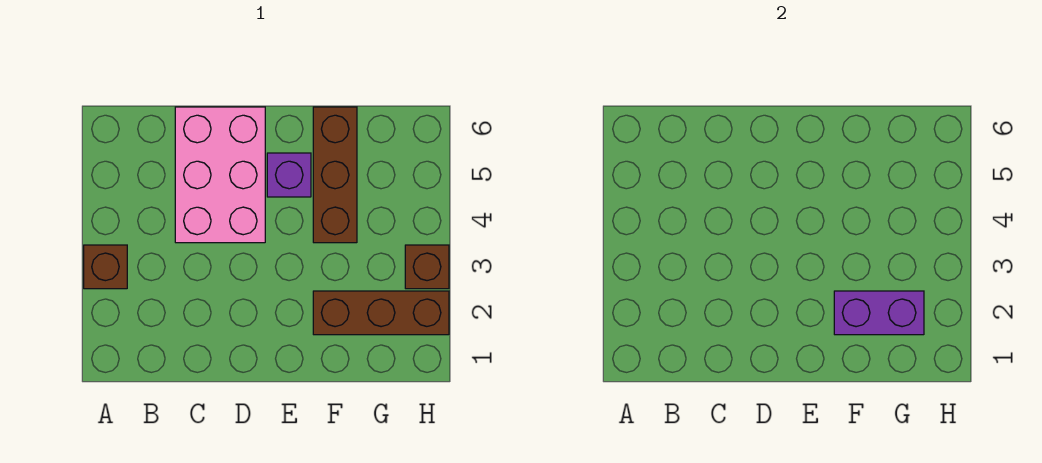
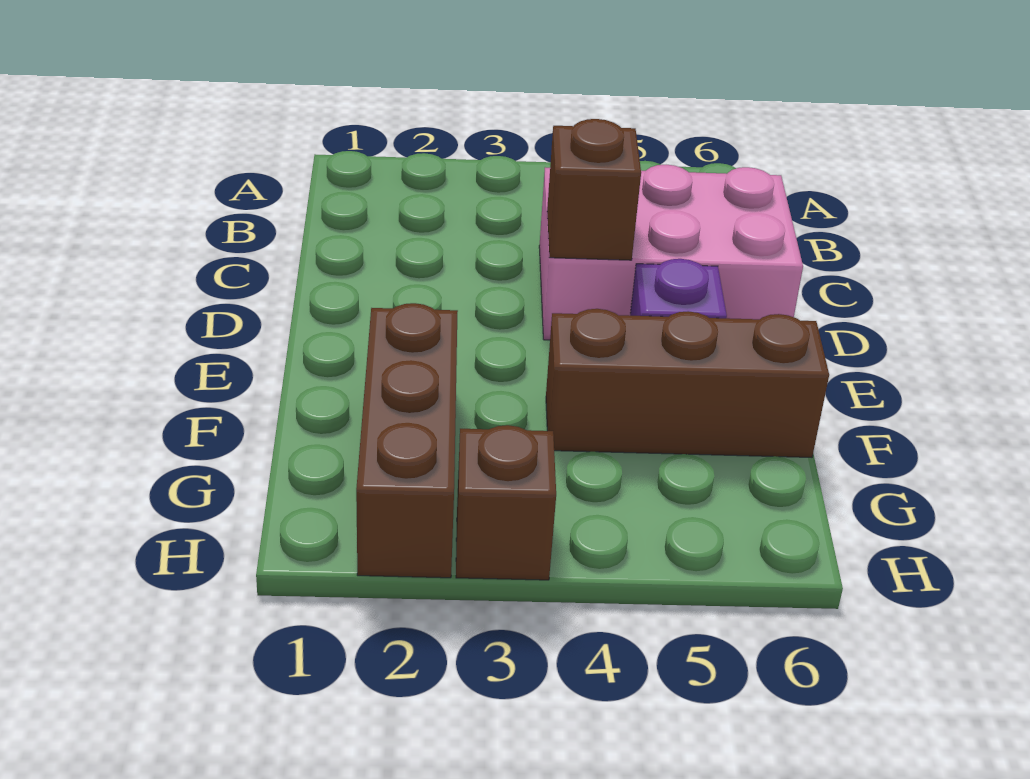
brown brick A3 level 1 -> brown brick D4 level 2
purple brick F2:G2 level 2 -> none

